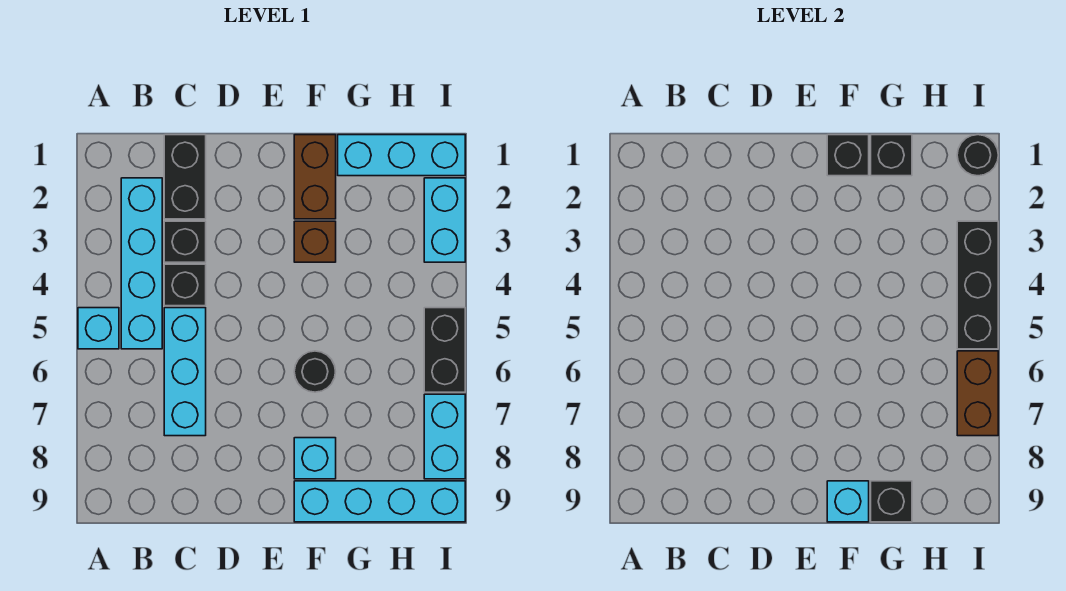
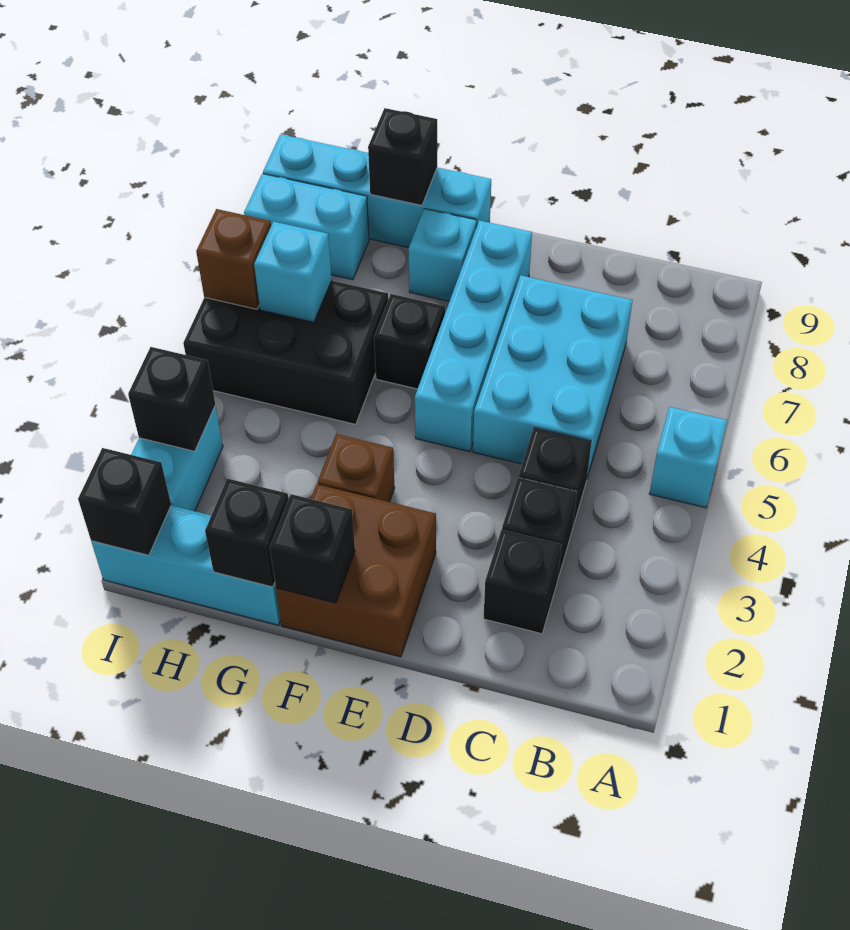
cyan brick B2:B5 level 1 -> cyan brick E5:E8 level 1
black brick C1:C2 level 1 -> black brick C2 level 1
cyan brick C5:C7 level 1 -> cyan brick C5:D7 level 1
brown brick F1:F2 level 1 -> brown brick E1:F2 level 1
black round brick F6 level 1 -> black brick F6 level 1
cyan brick F9 level 2 -> cyan brick H6 level 2
black round brick I1 level 2 -> black brick I1 level 2
black brick I3:I5 level 2 -> black brick I3 level 2
black brick I5:I6 level 1 -> black brick G5:I6 level 1
brown brick I6:I7 level 2 -> brown brick I6 level 2
cyan brick I7:I8 level 1 -> cyan brick H8:I8 level 1

